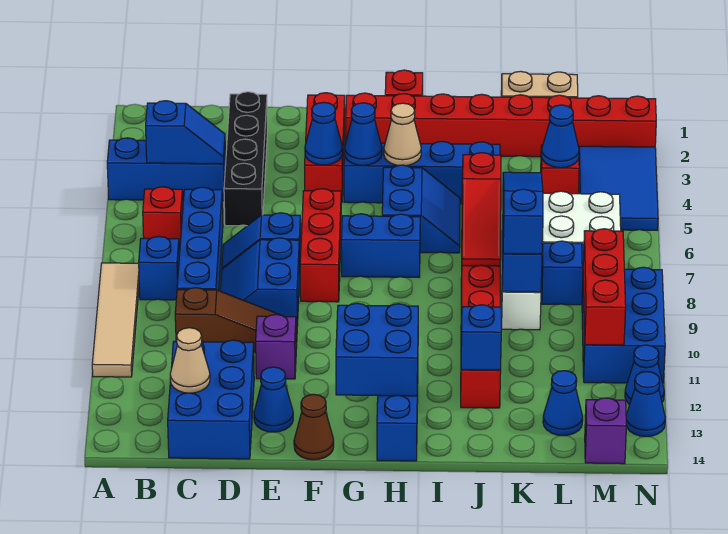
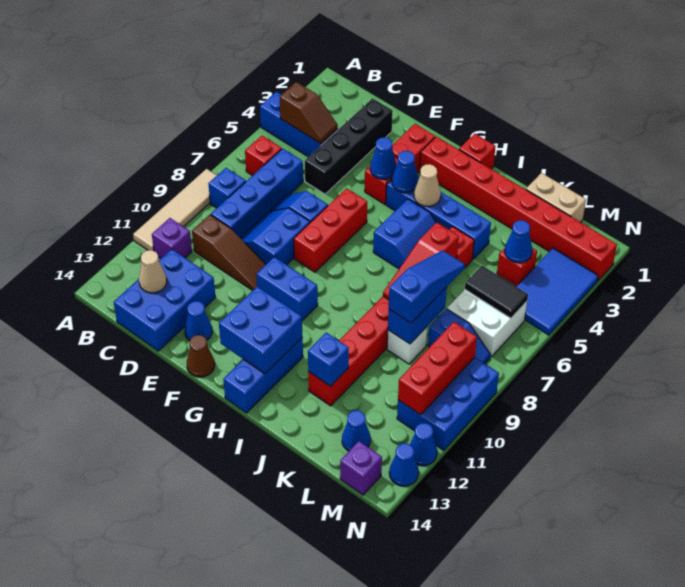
blue slope B4:C4 level 2 top B -> brown slope B4:C4 level 2 top B
purple brick E11 level 1 -> purple brick B11 level 1
blue brick G7:H7 level 1 -> blue brick F10:G10 level 1
none -> black tile L6:M6 level 2

